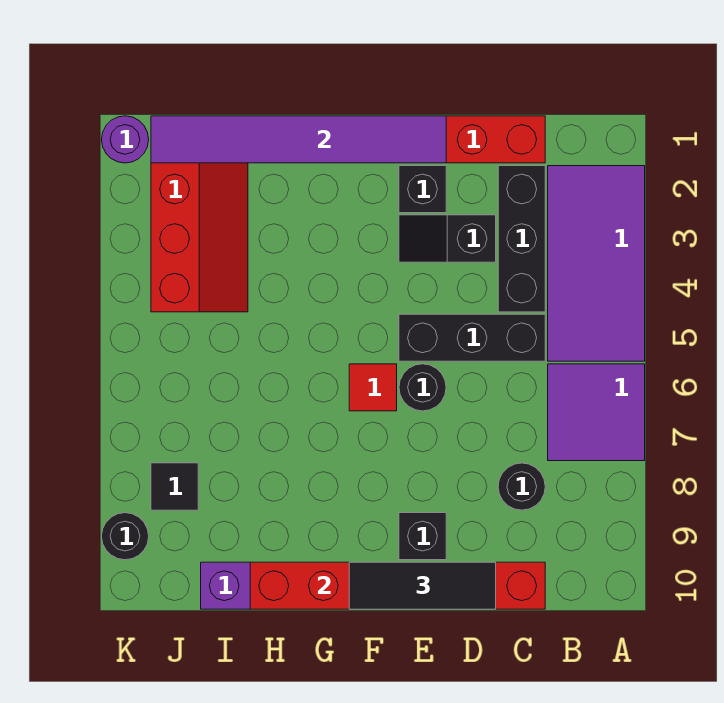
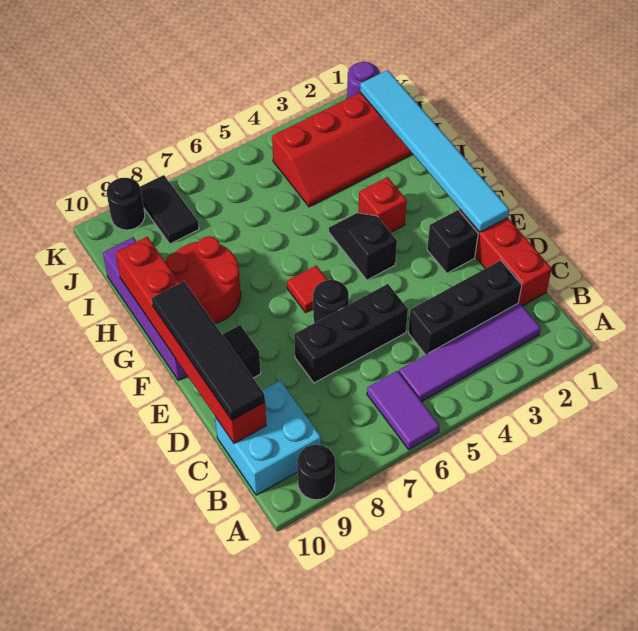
purple tile A2:B5 level 1 -> purple tile B2:B5 level 1
purple tile A6:B7 level 1 -> purple tile A6:B6 level 1
none -> cyan brick B9:C10 level 1
black brick C5:E5 level 1 -> black brick D5:D7 level 1
black round brick C8 level 1 -> black round brick A9 level 1
black slope D3:E3 level 1 top D -> black slope F4:G4 level 1 top F
black tile D10:F10 level 3 -> black tile C10:F10 level 3
purple tile E1:J1 level 2 -> cyan tile E1:J1 level 2
none -> red brick G3 level 1
none -> red round brick G8:H9 level 1
black tile J8 level 1 -> black tile J8:K8 level 1

